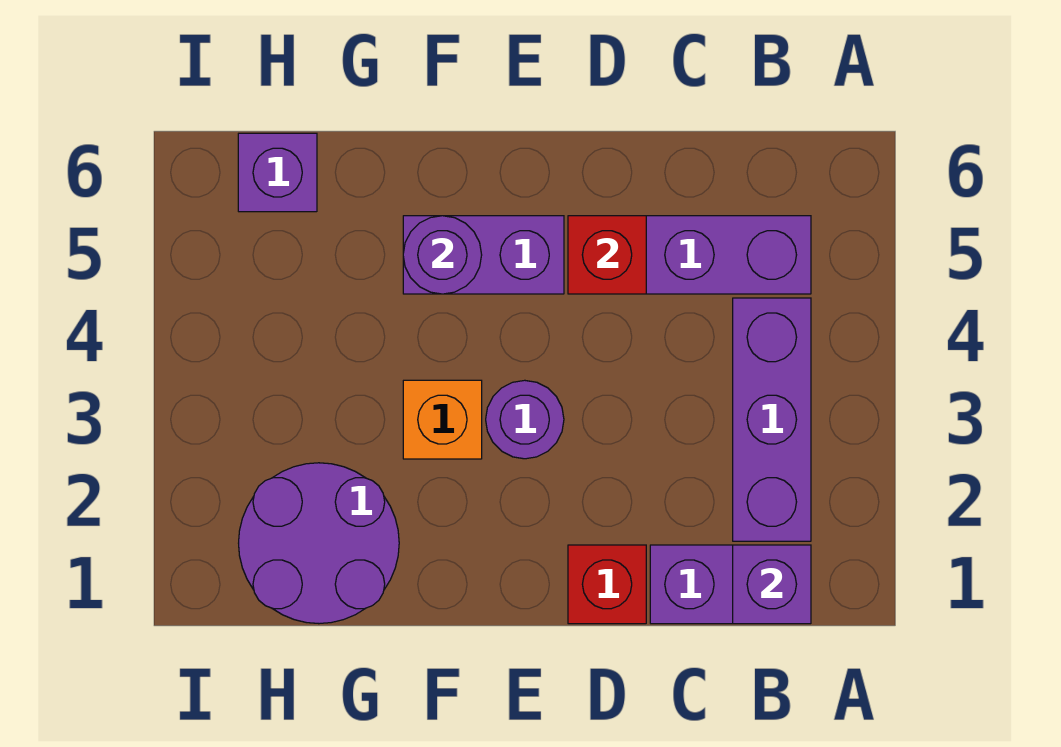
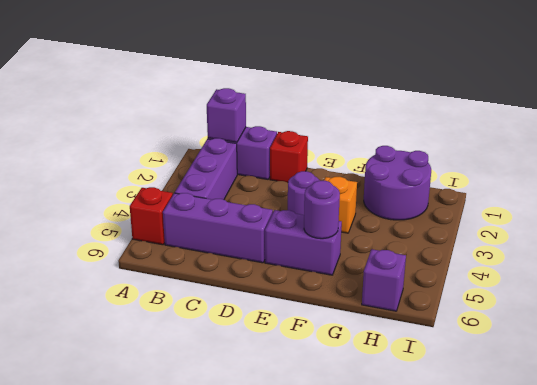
red brick D5 level 2 -> red brick A5 level 1

